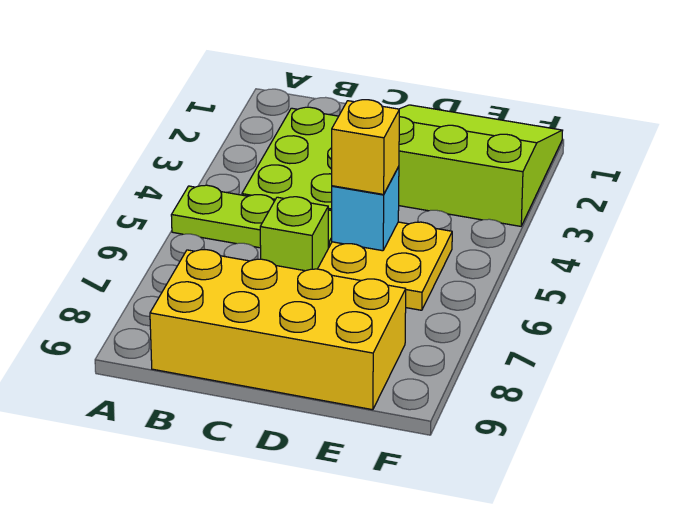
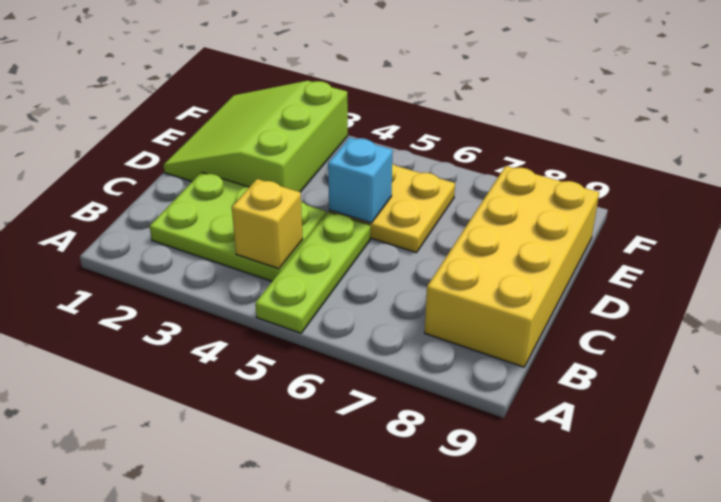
lime brick C6 level 1 -> none
yellow brick D5 level 3 -> yellow brick B4 level 2

